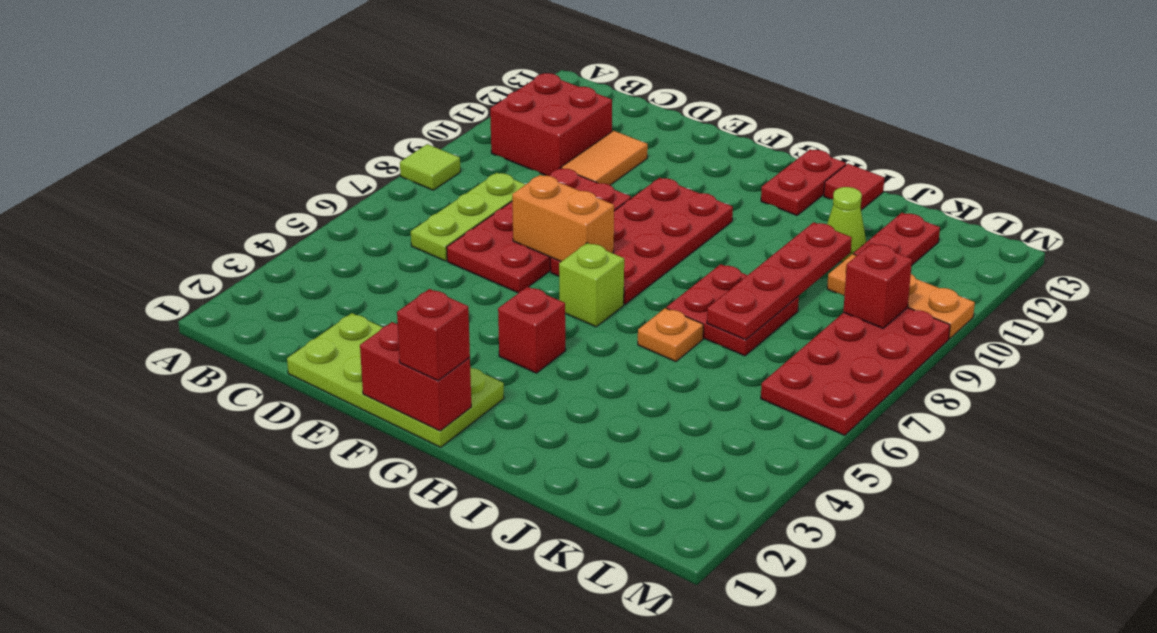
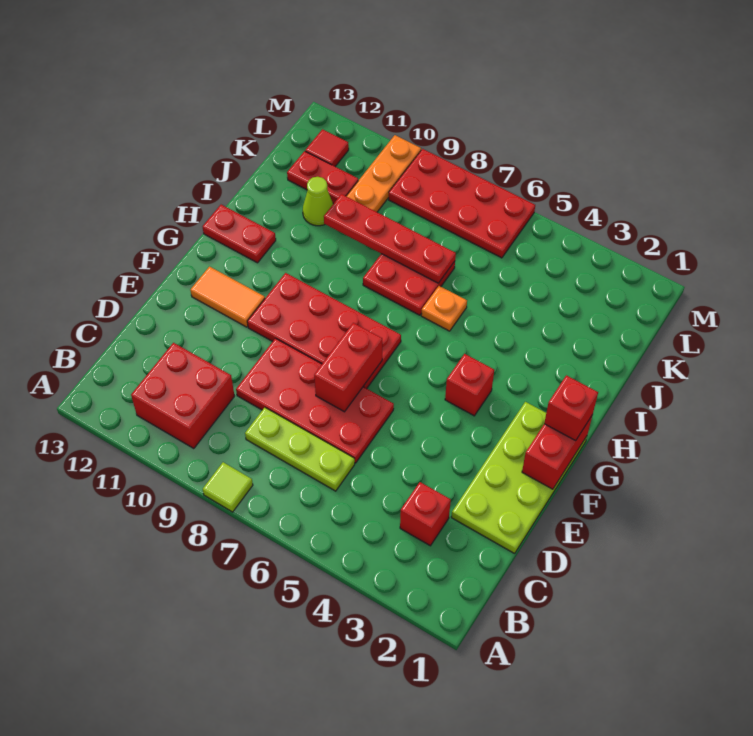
orange tile D10:D11 level 1 -> orange tile F11:F12 level 1
orange brick E7:F7 level 2 -> red brick E7:F7 level 2
lime brick G6 level 1 -> none
red tile I13 level 1 -> red tile L12 level 1
red brick L9 level 2 -> red brick C3 level 1

